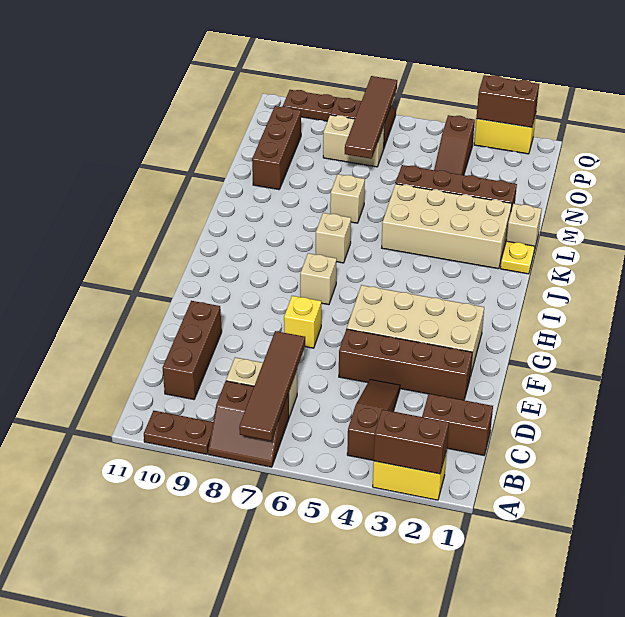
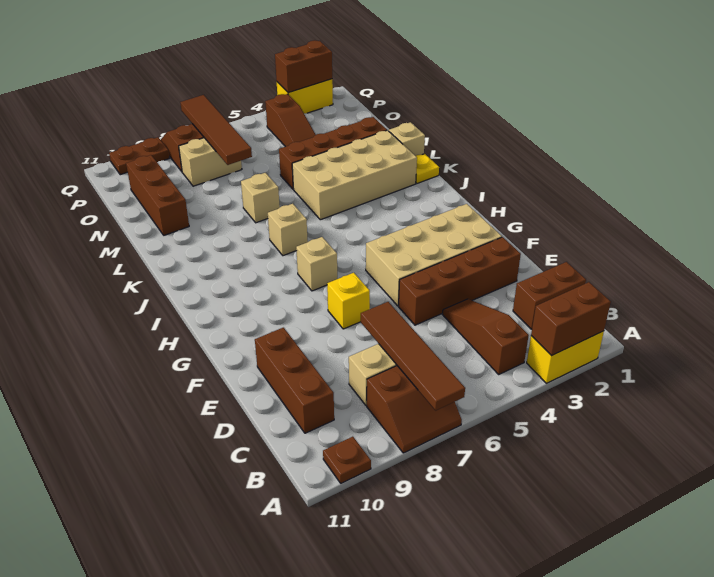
brown plate A9:A10 level 1 -> brown plate A10 level 1

